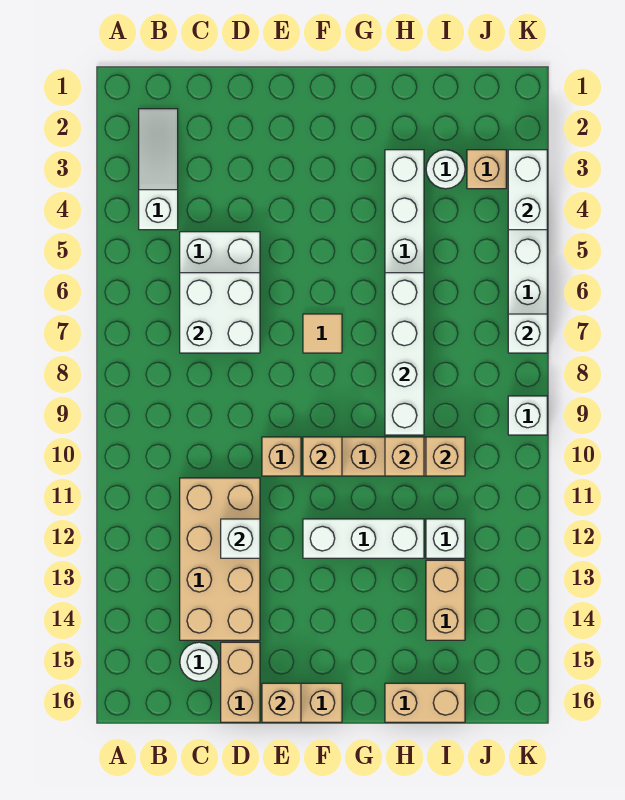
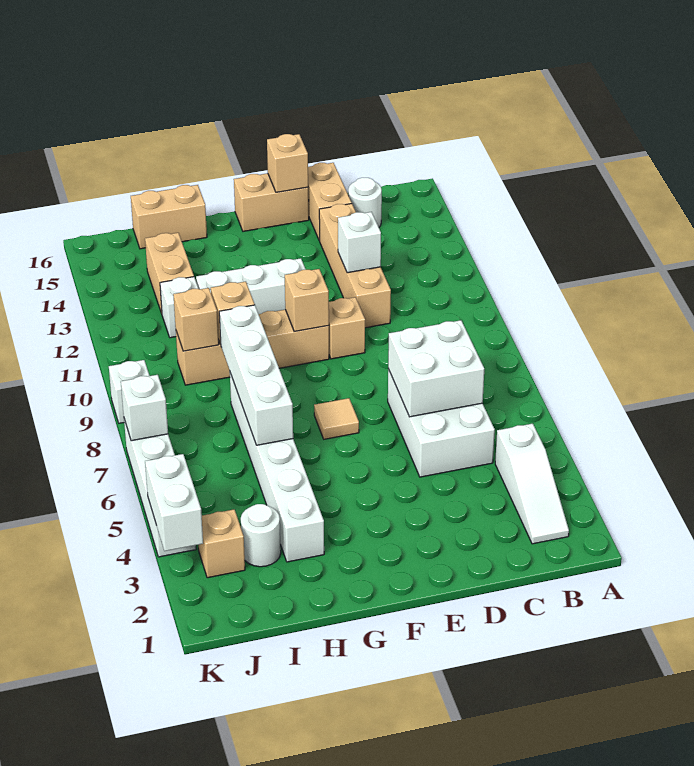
tan brick C11:D14 level 1 -> tan brick D11:D14 level 1

